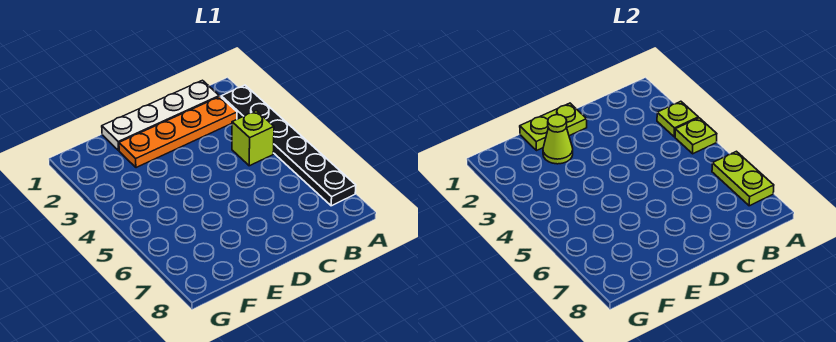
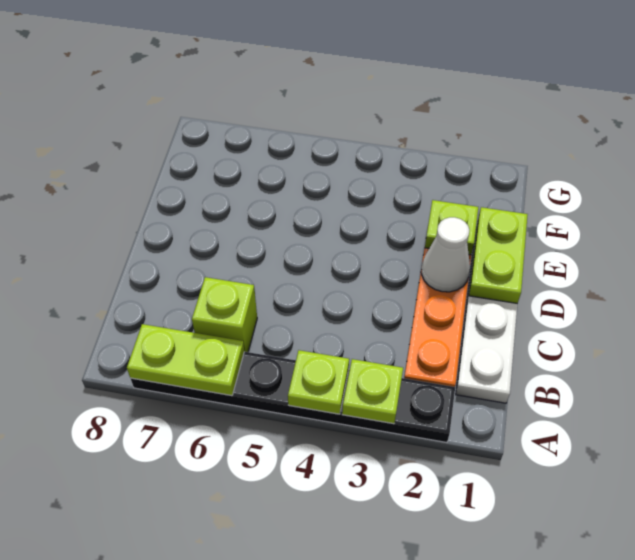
lime brick B4 level 1 -> lime brick B6 level 1
none -> white cone D2 level 2
lime cone E2 level 2 -> lime plate E2 level 2

